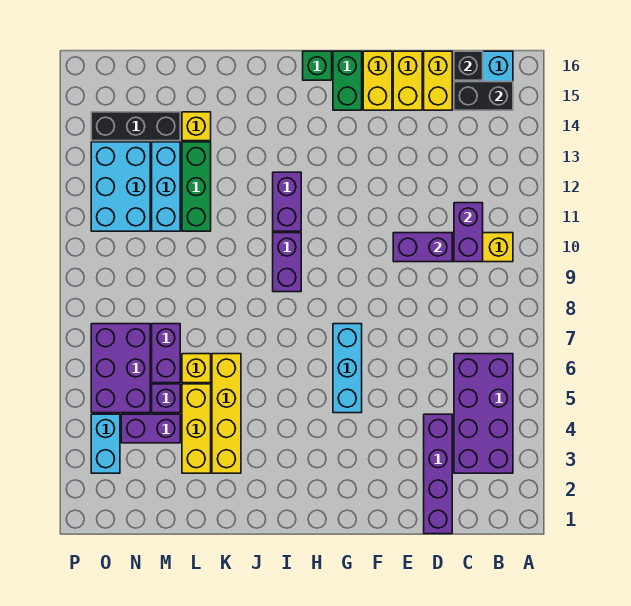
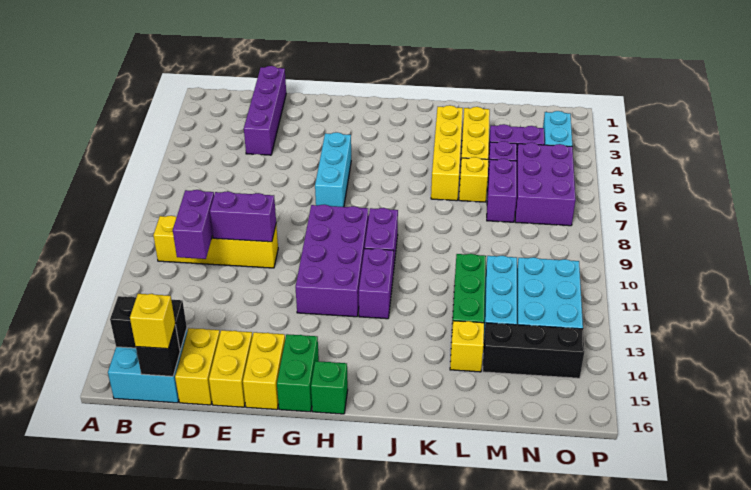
purple brick B3:C6 level 1 -> purple brick G9:H12 level 1
none -> yellow brick C16 level 3

